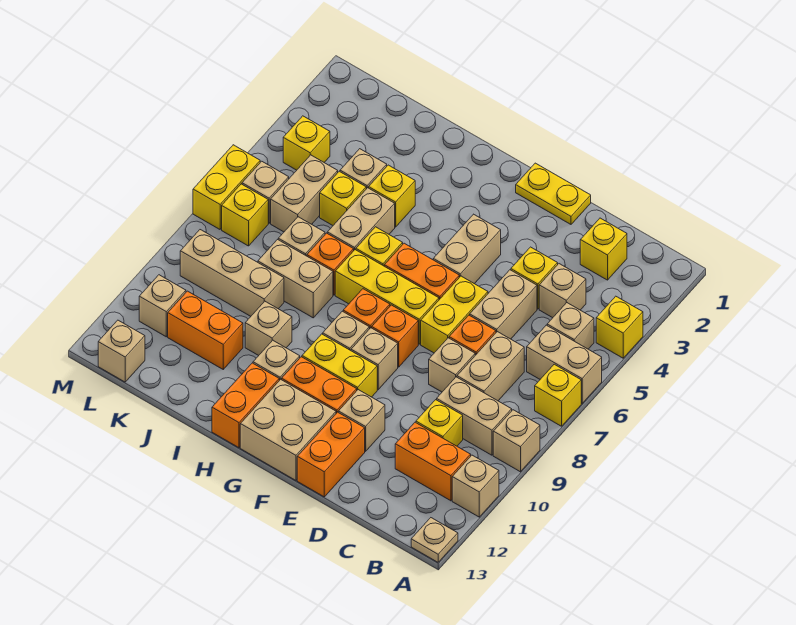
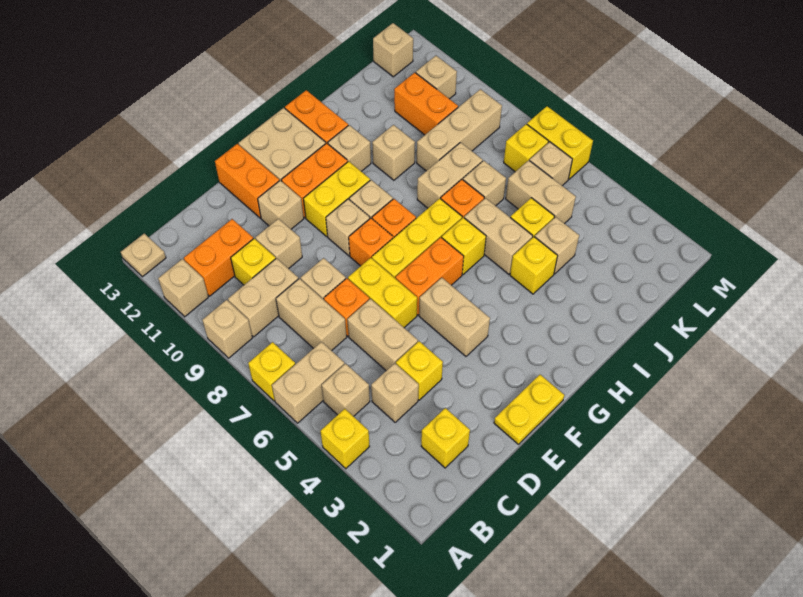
none -> tan brick D10 level 1
orange brick J11:K11 level 1 -> orange brick K10:K11 level 1
yellow brick L4 level 1 -> none

